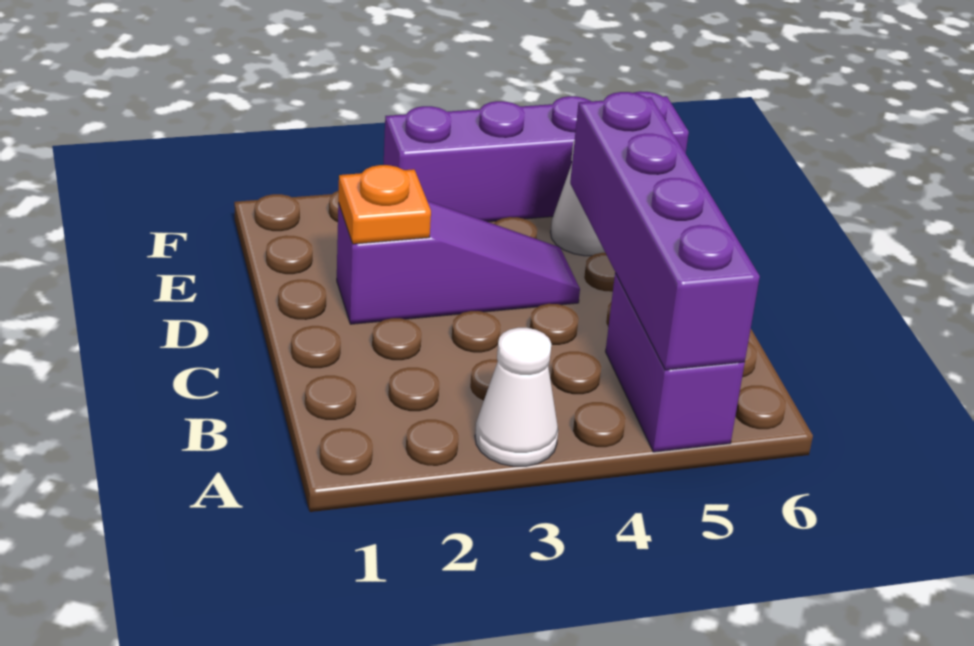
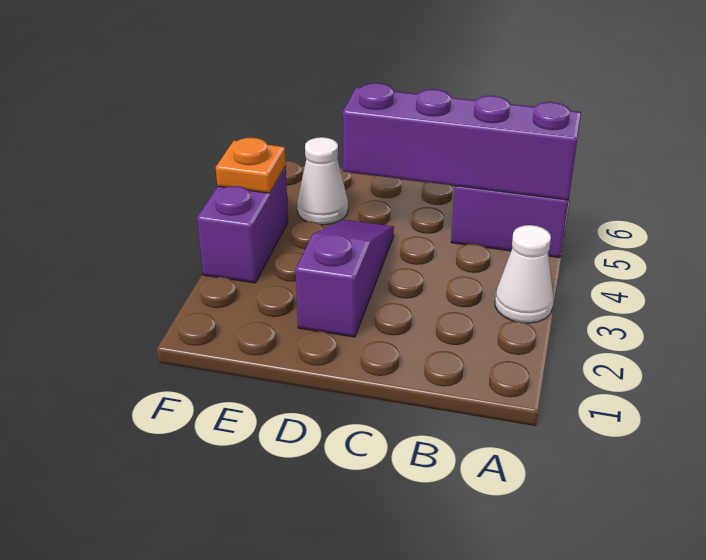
orange plate D2 level 2 -> orange plate F4 level 2
purple brick F3:F6 level 1 -> purple brick F3:F4 level 1

